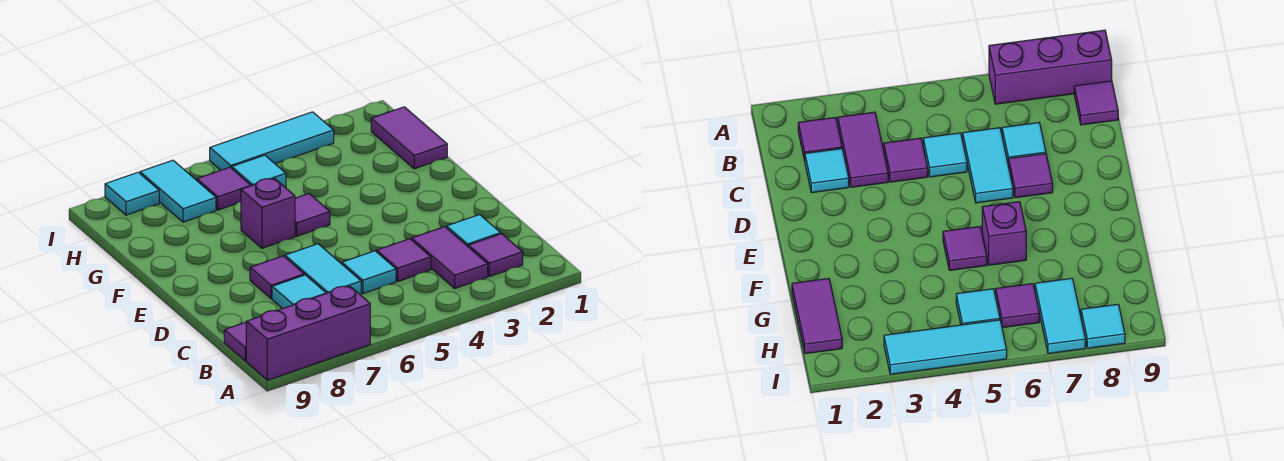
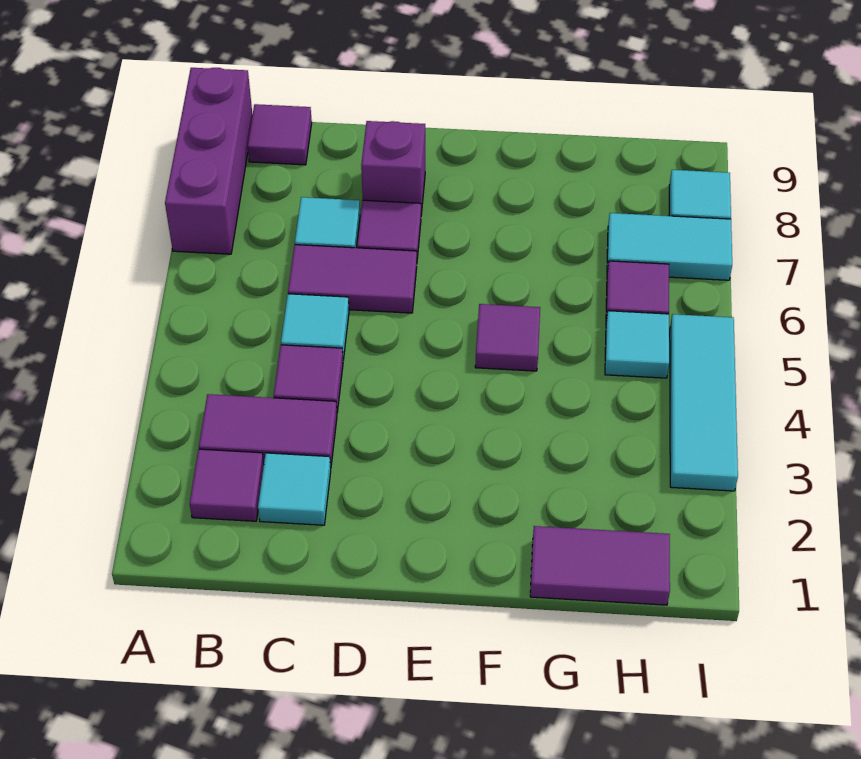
cyan tile C6:D6 level 1 -> purple tile C6:D6 level 1
purple brick F6 level 1 -> purple brick D8 level 1

